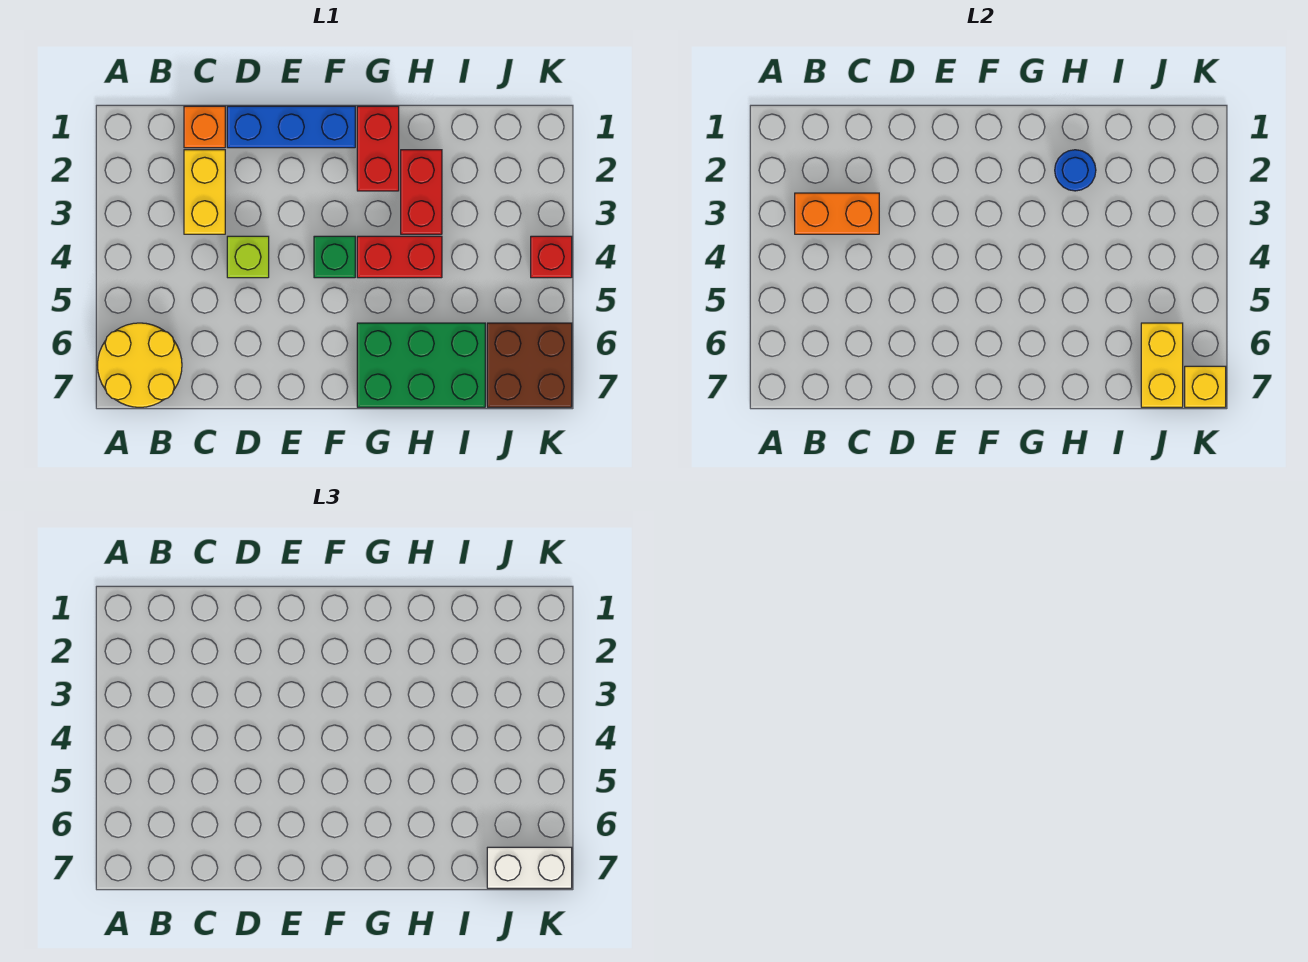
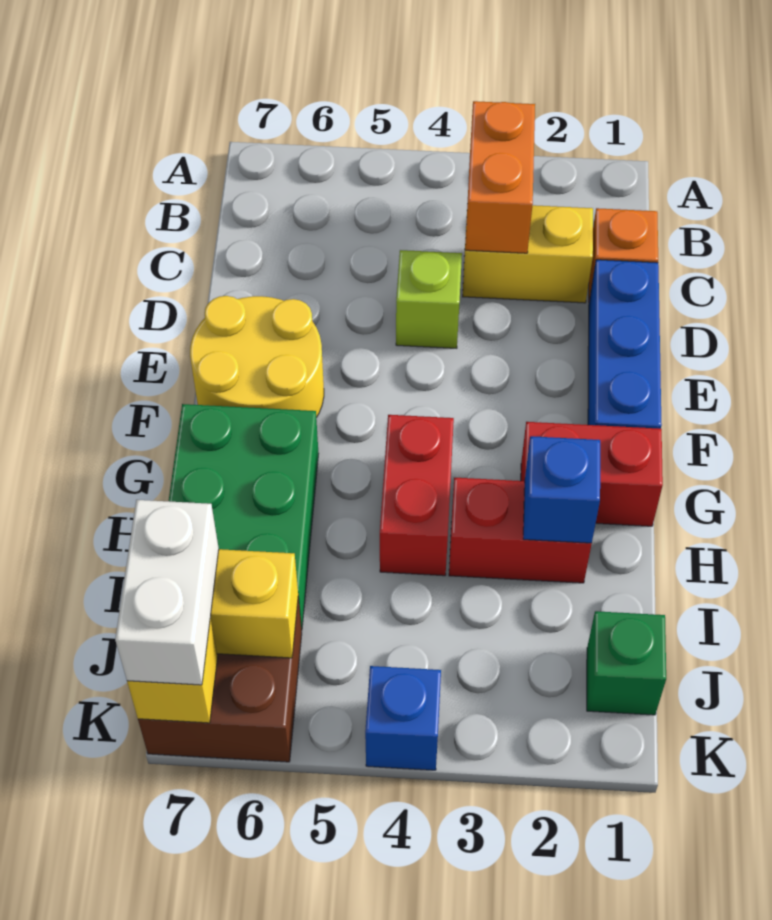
yellow round brick A6:B7 level 1 -> yellow round brick E6:F7 level 1
green brick F4 level 1 -> green brick J1 level 1
blue round brick H2 level 2 -> blue brick H2 level 2
red brick K4 level 1 -> blue brick K4 level 1

